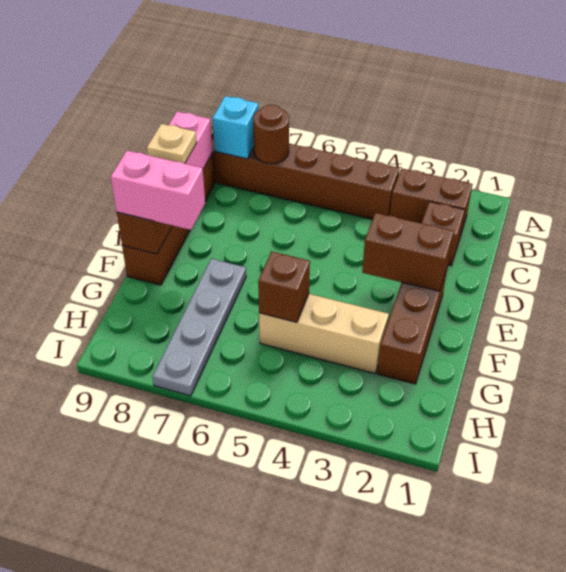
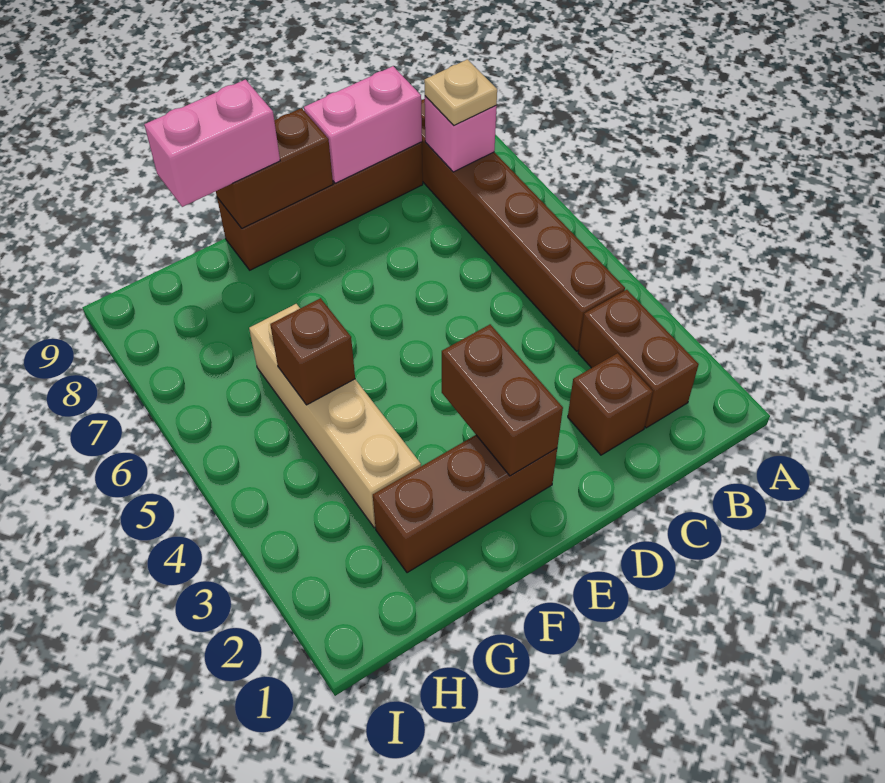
brown round brick B7 level 2 -> none
cyan brick B8 level 2 -> pink brick B8 level 2
tan plate D9 level 3 -> tan plate B8 level 3
grey plate F7:I7 level 1 -> none
pink brick F8:F9 level 3 -> pink brick F9:G9 level 3
tan brick G3:G5 level 1 -> tan brick G3:G6 level 1

